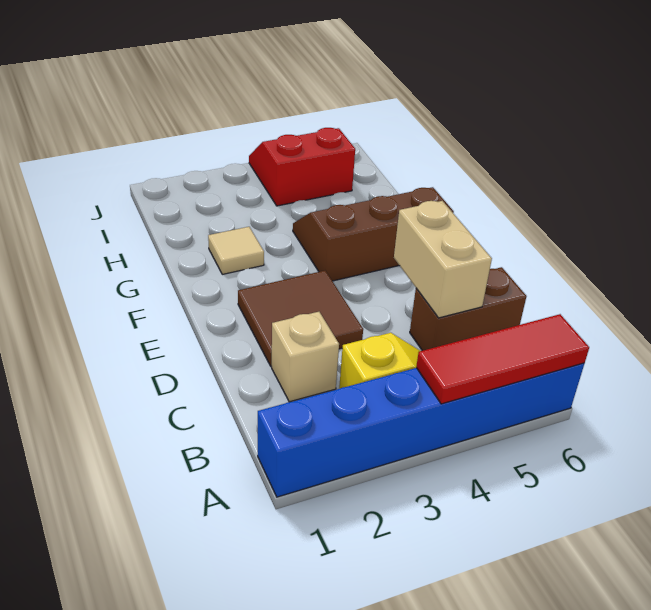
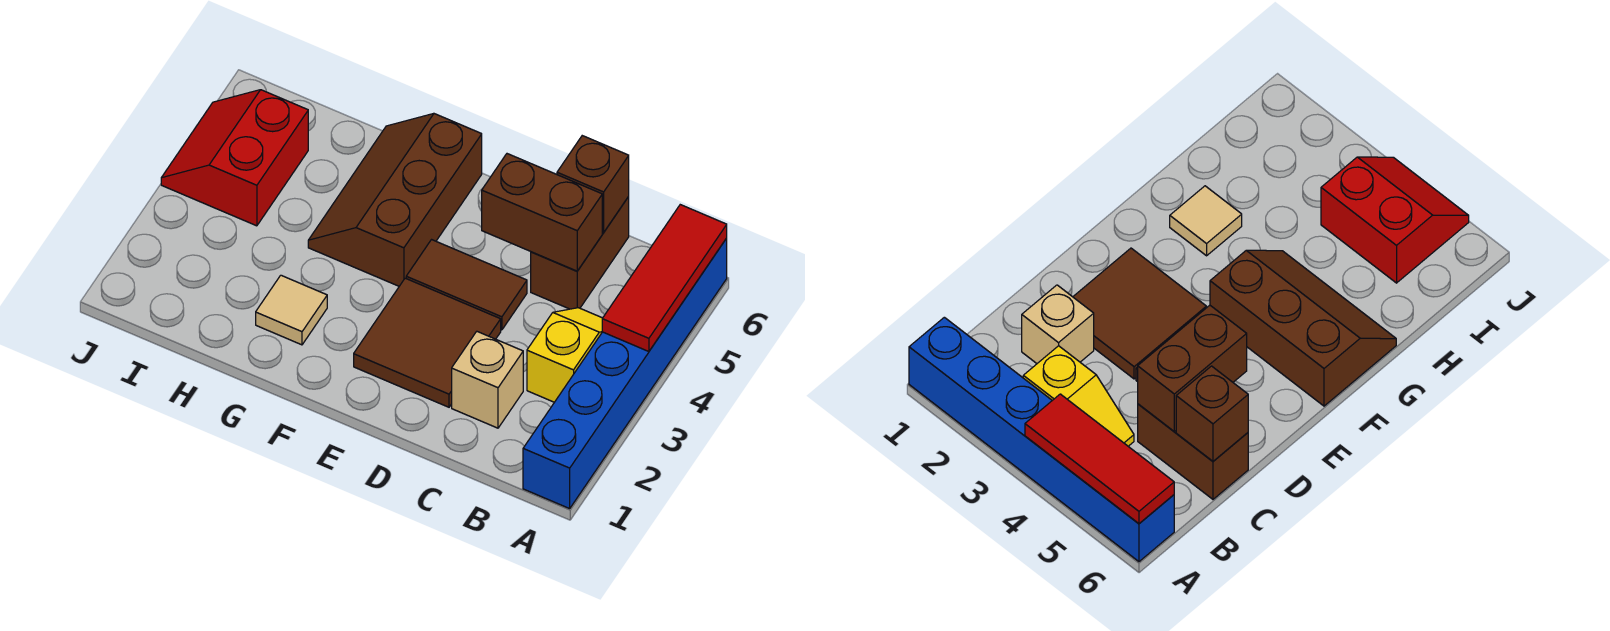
tan brick C5:D5 level 2 -> brown brick C5:D5 level 2
none -> brown brick C6 level 2
none -> brown tile D4:E4 level 1

